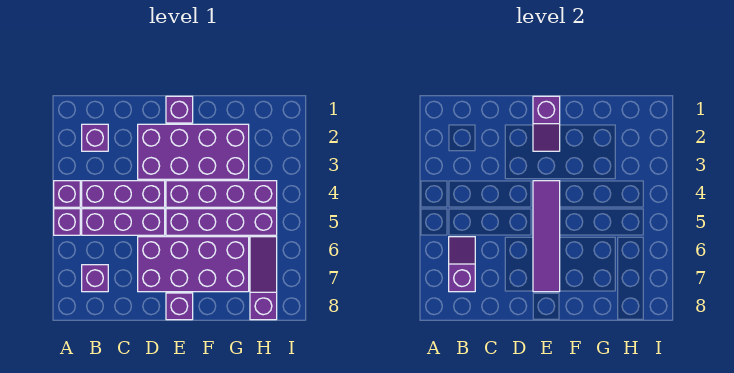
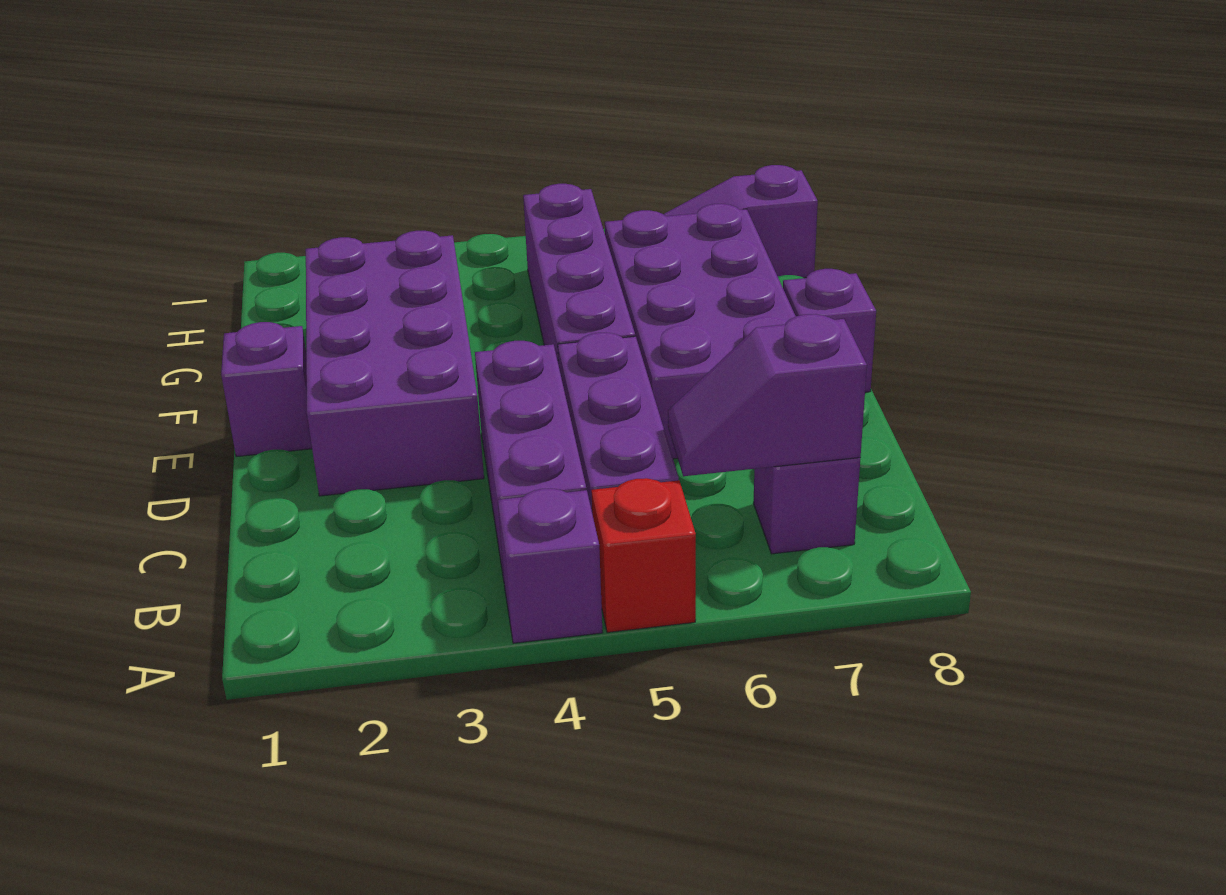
purple brick A5 level 1 -> red brick A5 level 1
purple brick B2 level 1 -> none
purple slope E1:E2 level 2 top 1 -> none
purple brick E4:H4 level 1 -> none
purple tile E4:E7 level 2 -> none

